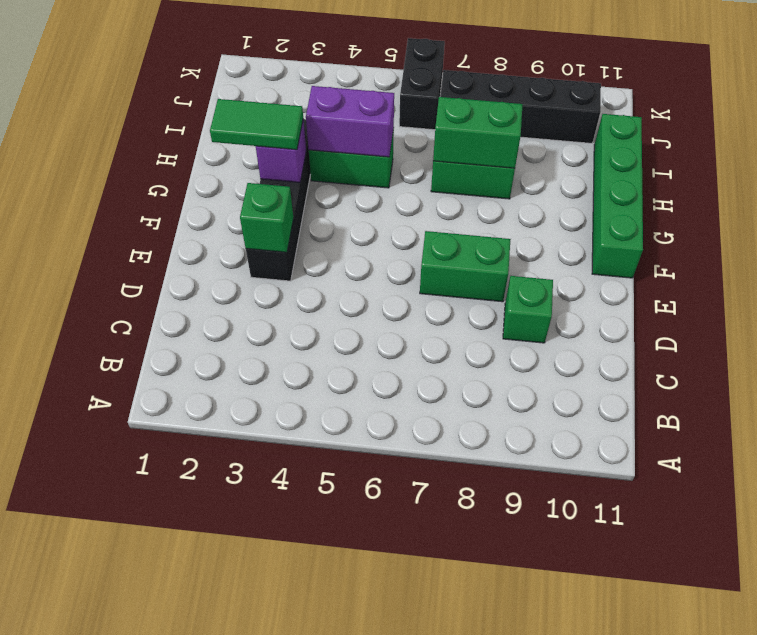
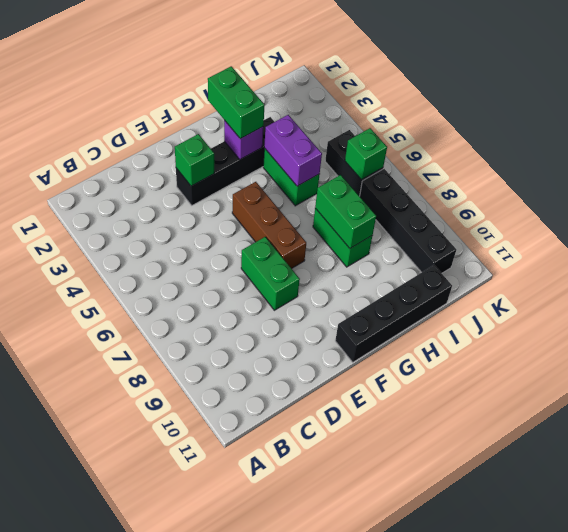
green brick D9 level 1 -> green brick J6 level 2
none -> brown brick F5:F7 level 1
green brick F11:I11 level 1 -> black brick F11:I11 level 1
green tile G2:G3 level 3 -> green brick G2:G3 level 3
black brick J6:K6 level 1 -> black brick J5:J6 level 1

